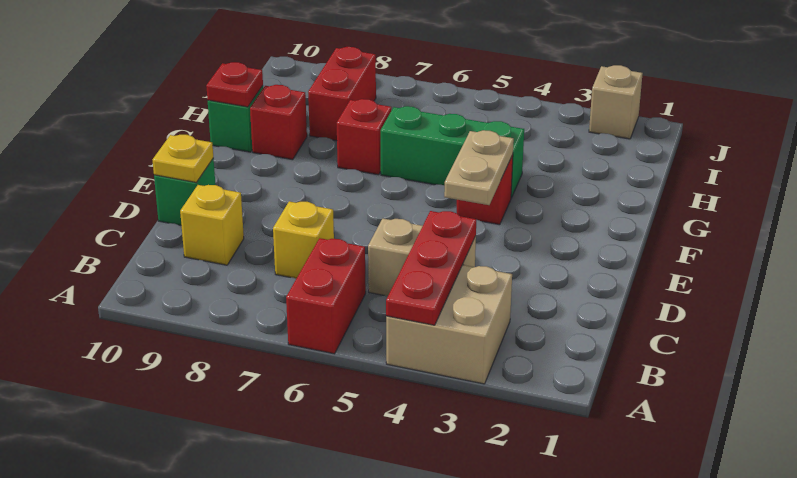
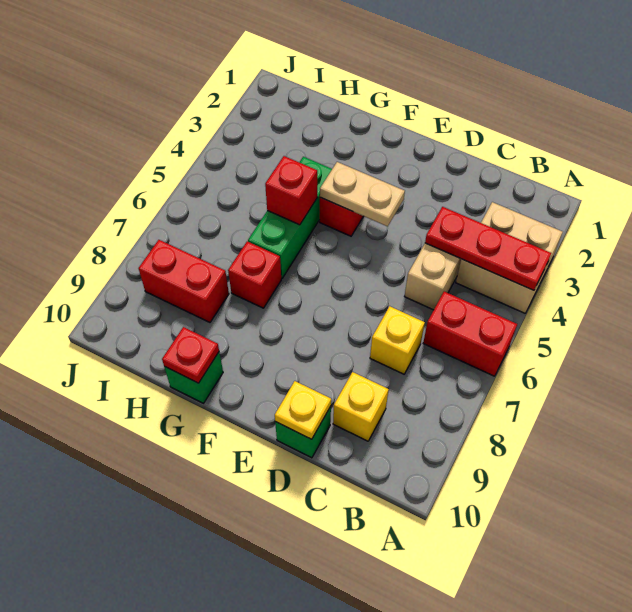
red brick G9 level 1 -> red brick G5 level 2
tan brick J2 level 1 -> none

